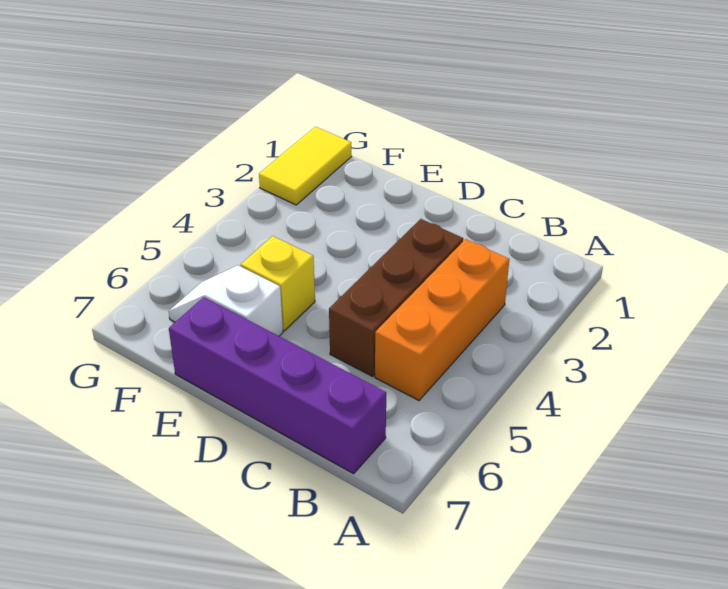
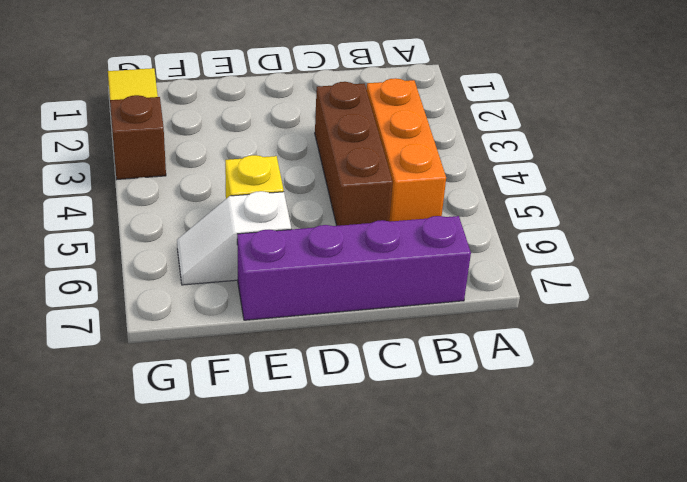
none -> brown brick G3 level 1

